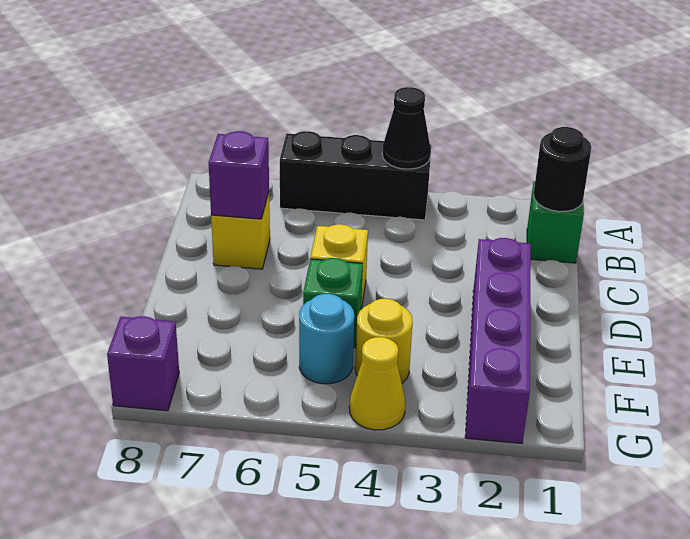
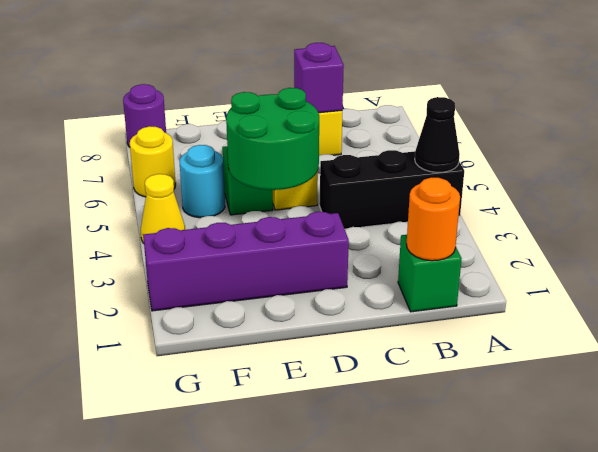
black brick A4:A6 level 1 -> black brick A4:C4 level 1
black round brick B1 level 2 -> orange round brick B1 level 2
none -> green round brick D4:E5 level 2
yellow round brick F4 level 1 -> yellow round brick G6 level 1
purple brick G8 level 1 -> purple round brick G8 level 1

